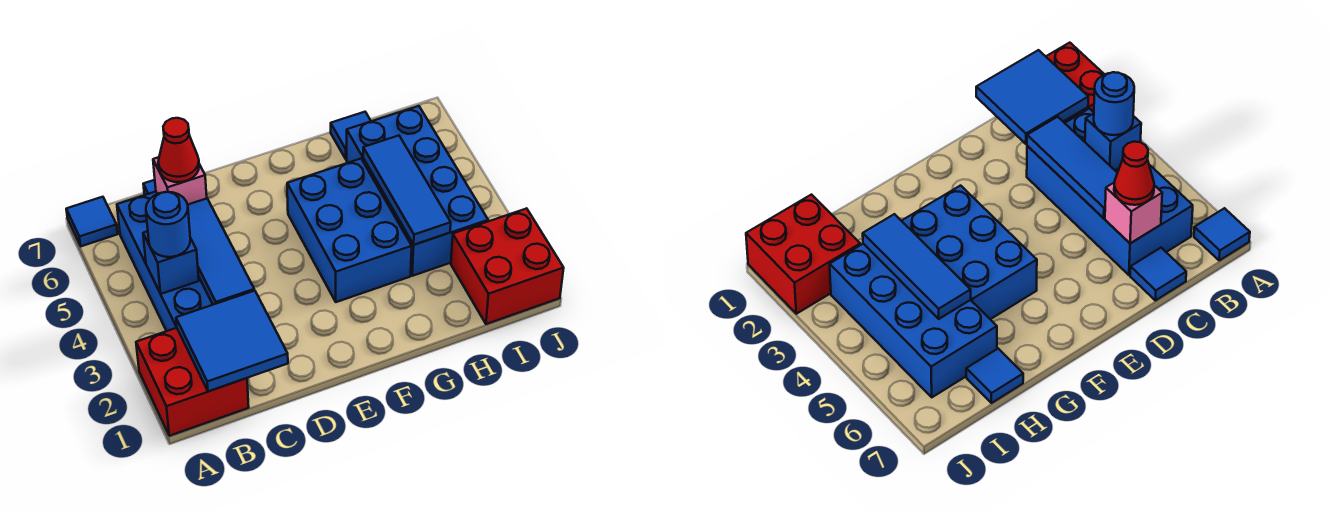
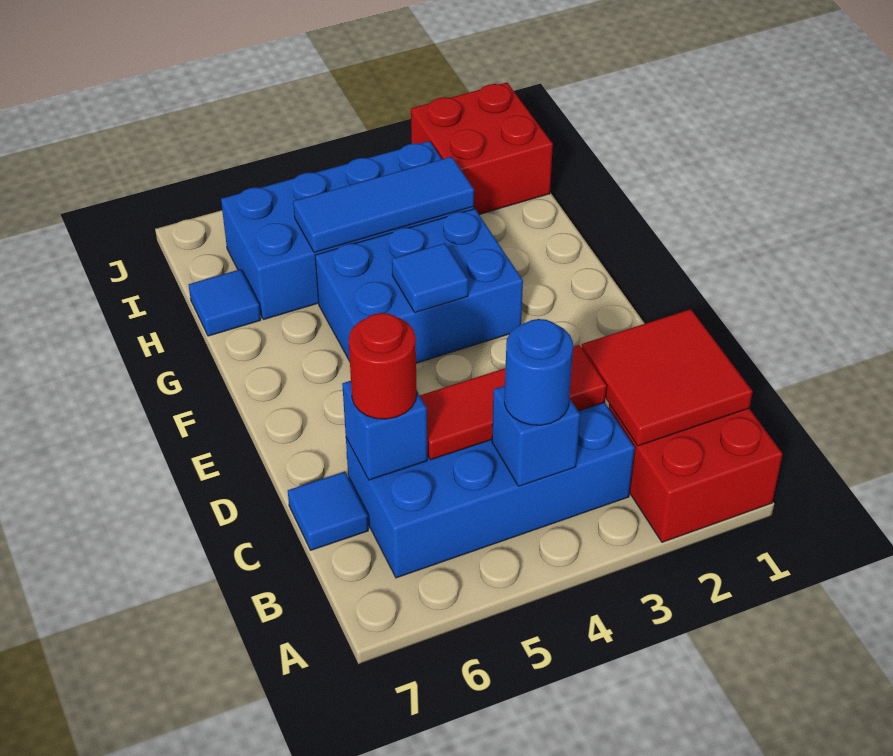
blue tile A7 level 1 -> blue tile F4 level 2
blue tile B1:C2 level 2 -> red tile B1:C2 level 2
blue tile C3:C5 level 2 -> red tile C3:C5 level 2
pink brick C6 level 2 -> blue brick C6 level 2
red cone C6 level 3 -> red round brick C6 level 3

